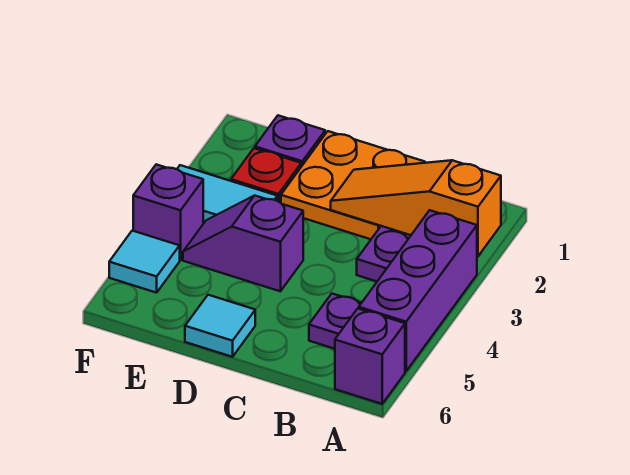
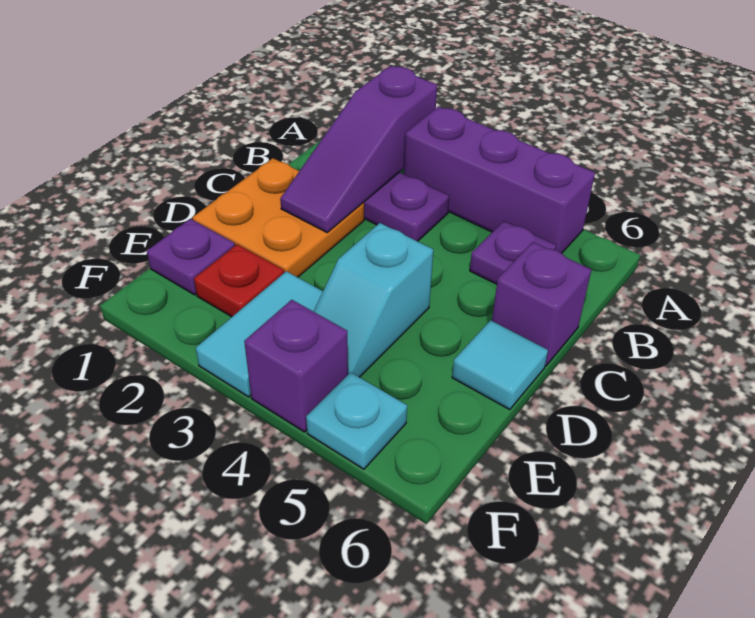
orange slope A2:C2 level 2 top A -> purple slope A2:C2 level 2 top A
purple brick A6 level 1 -> purple brick C6 level 1
purple slope D4:E4 level 1 top D -> cyan slope D4:E4 level 1 top D
cyan tile F5 level 1 -> cyan plate F5 level 1

